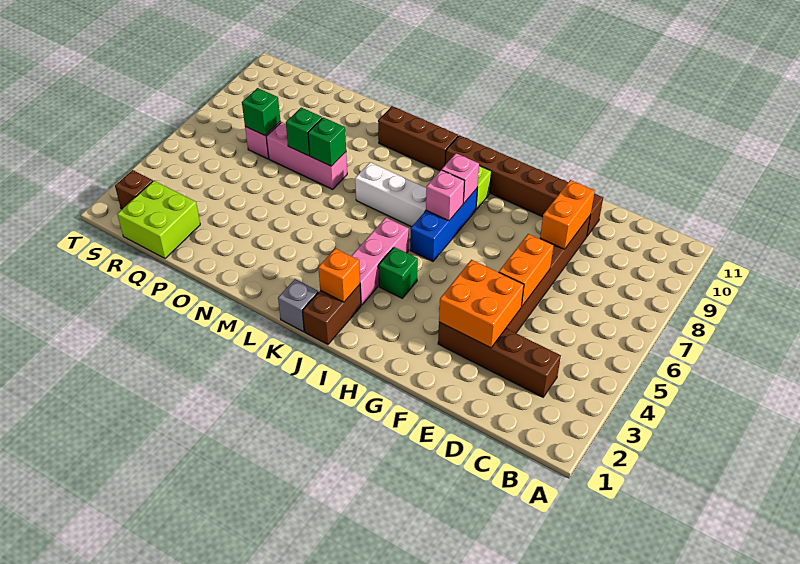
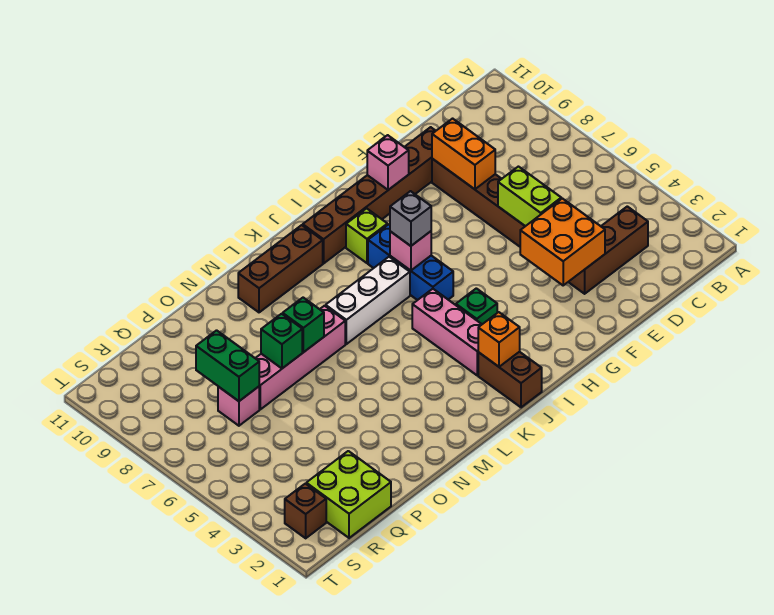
brown brick C3:F3 level 1 -> brown brick C3:E3 level 1
orange brick E5:E6 level 2 -> lime brick E5:E6 level 2
pink brick I8 level 2 -> pink brick G10 level 2
grey brick K1 level 1 -> grey brick I7 level 3
pink brick N7:P7 level 1 -> pink brick M7:P7 level 1
green brick Q7 level 2 -> green brick Q7:Q8 level 2

